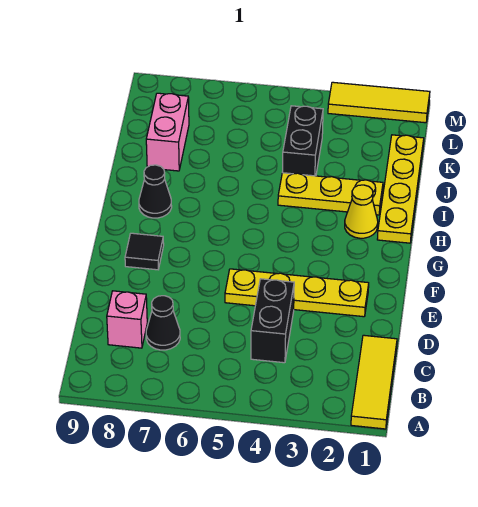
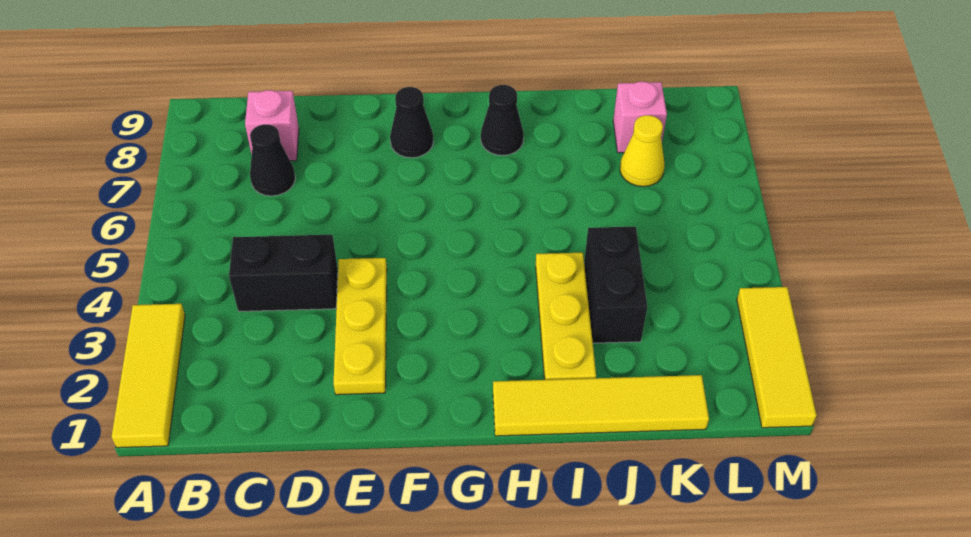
yellow tile A1:C1 level 1 -> yellow tile A1:A3 level 1
yellow plate E2:E5 level 1 -> yellow plate E2:E4 level 1
black tile F8 level 1 -> black cone F8 level 1
yellow plate H1:K1 level 1 -> yellow tile H1:K1 level 1
yellow cone H2 level 1 -> yellow cone K7 level 1
black brick J4:K4 level 1 -> black brick J3:J4 level 1
pink brick J8:K8 level 1 -> pink brick K8 level 1

